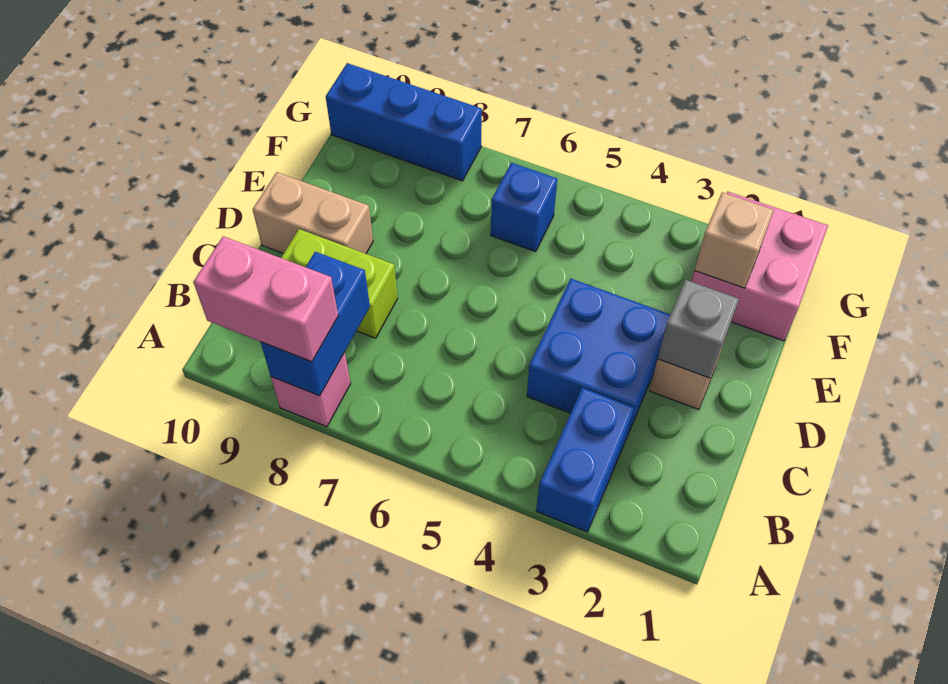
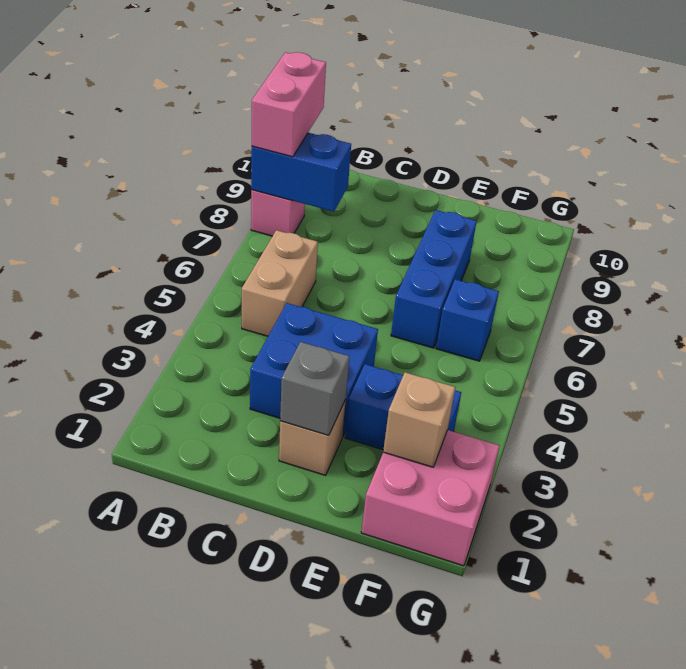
blue brick A3:B3 level 1 -> blue brick E3:F3 level 1
lime brick C8:C9 level 1 -> none
tan brick D9:D10 level 1 -> tan brick B5:B6 level 1
blue brick G8:G10 level 1 -> blue brick E6:E8 level 1

